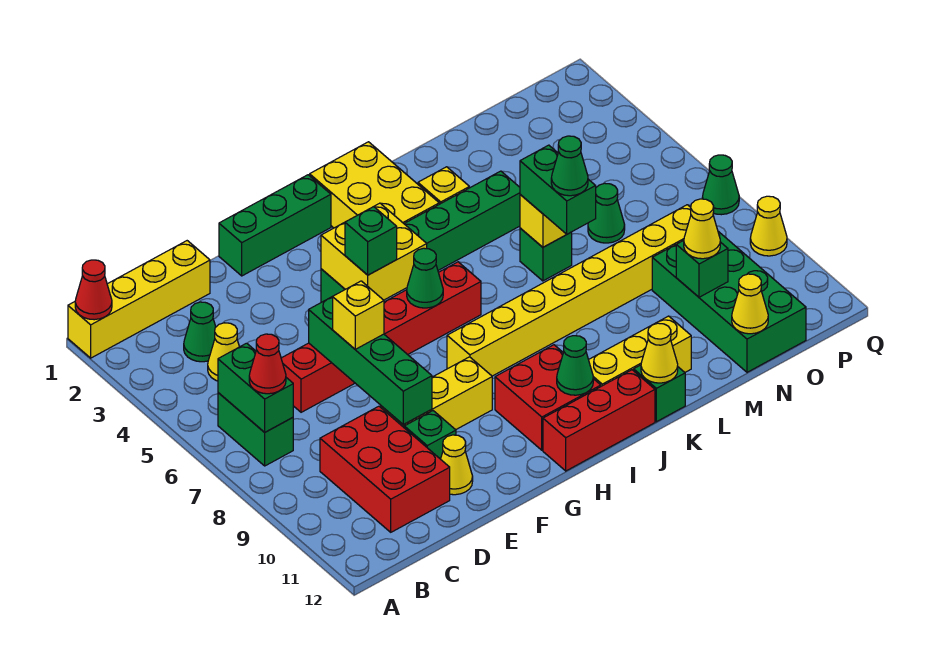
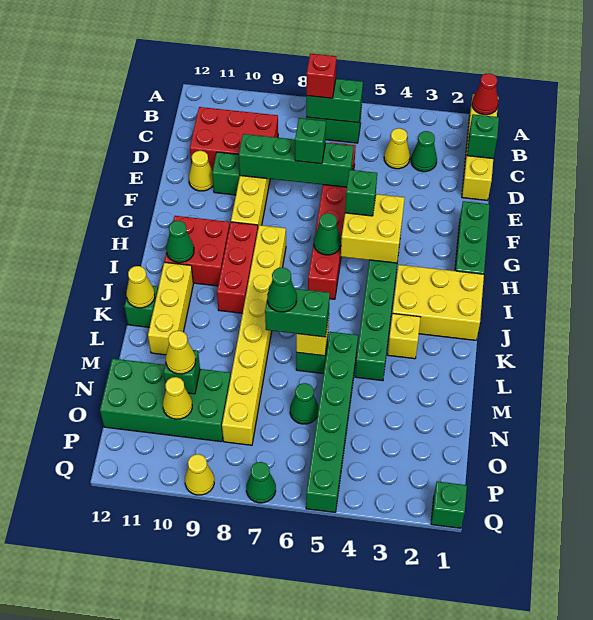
red cone B7 level 3 -> red brick B7 level 3
none -> green brick C1 level 2
yellow brick E7 level 3 -> green brick E7 level 3
red brick H12:J12 level 1 -> red brick H9:J9 level 1
none -> green brick L5:Q5 level 1
yellow cone N12 level 2 -> yellow cone O10 level 2
none -> green brick Q1 level 1

